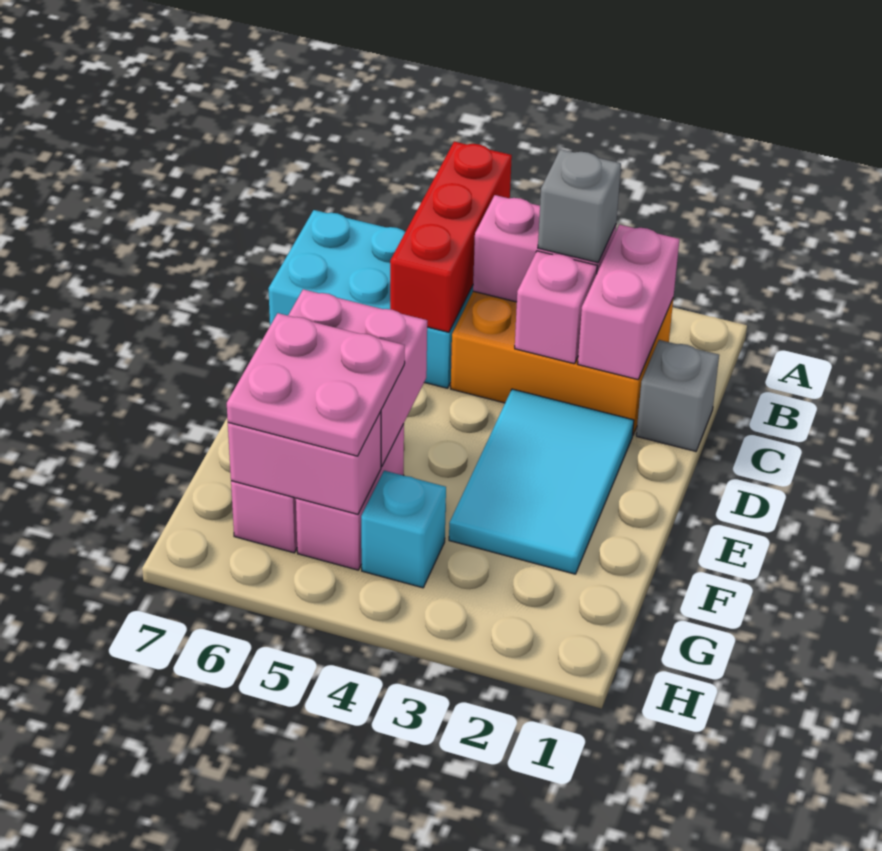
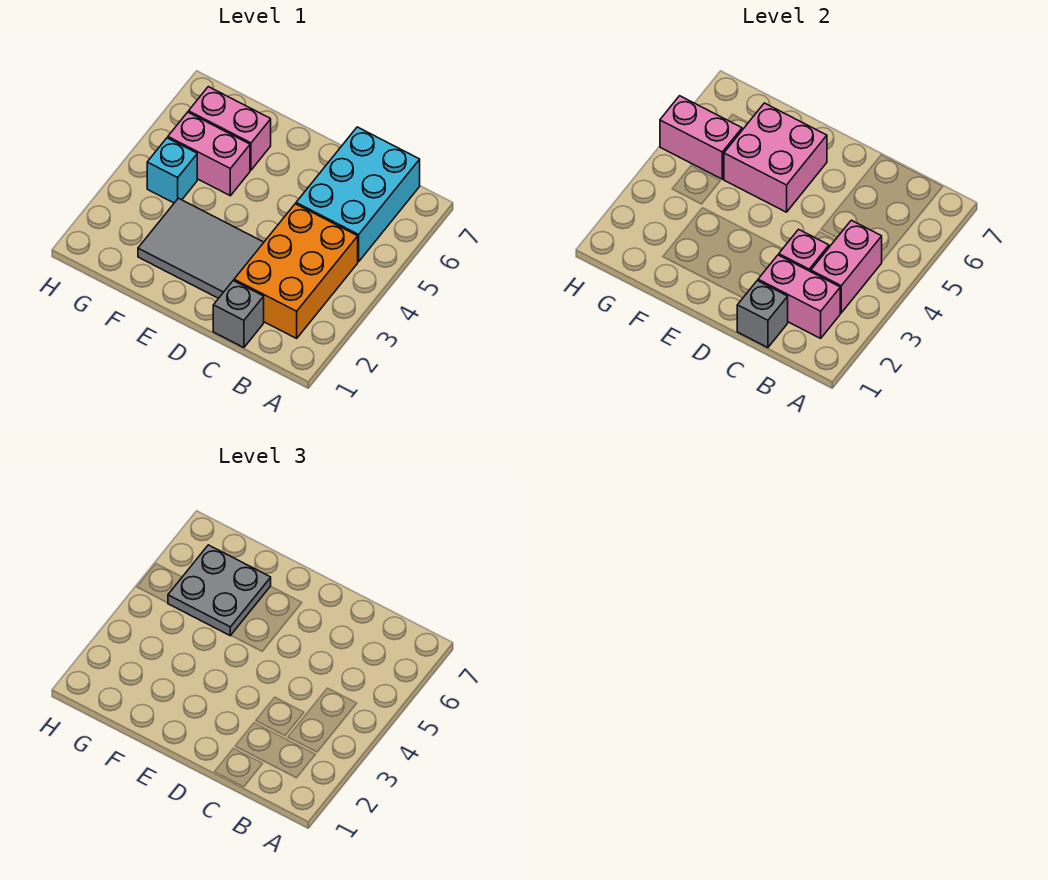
red brick A5:C5 level 2 -> none
grey brick B3 level 3 -> grey brick C1 level 2
cyan tile D2:F3 level 1 -> grey tile D2:F3 level 1
pink plate F5:G6 level 3 -> grey plate F5:G6 level 3
pink brick G5:G6 level 2 -> pink brick G5:H5 level 2

